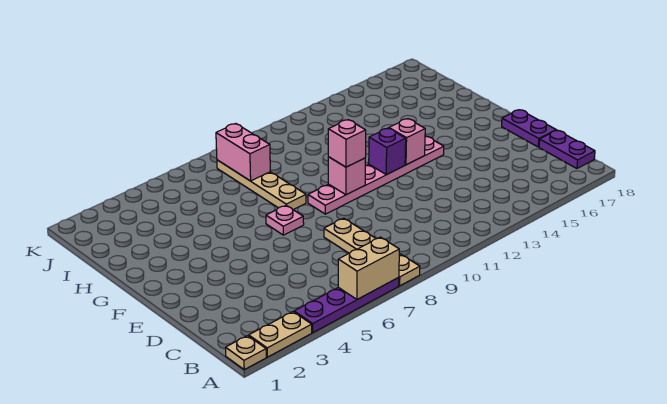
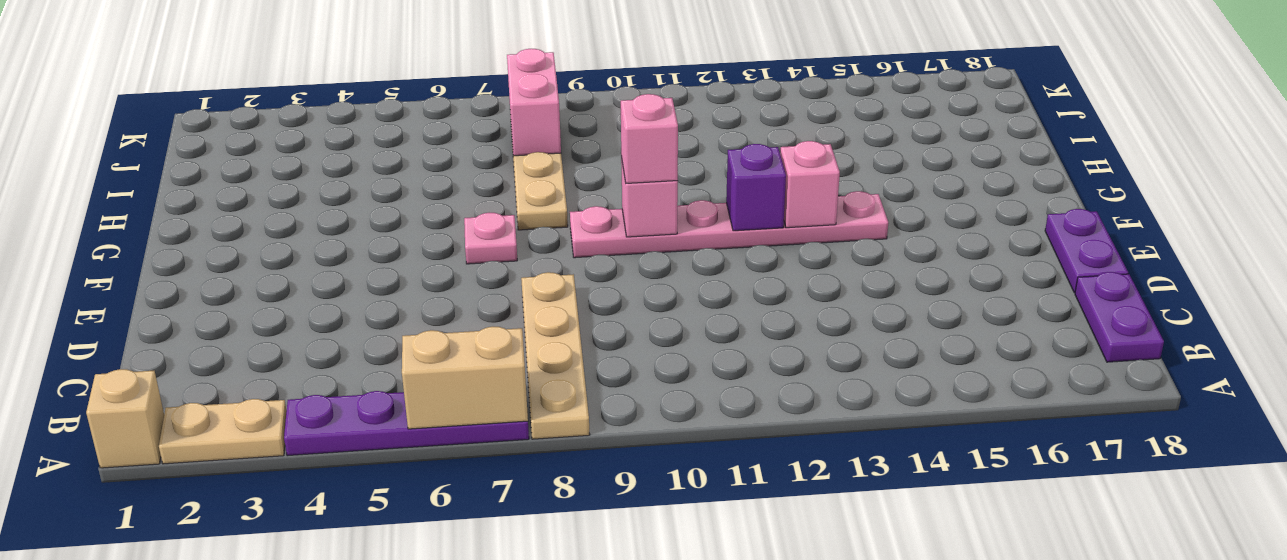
tan plate A1 level 1 -> tan brick A1 level 1

